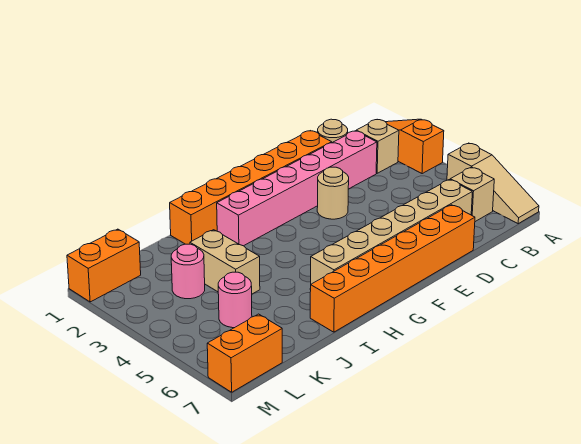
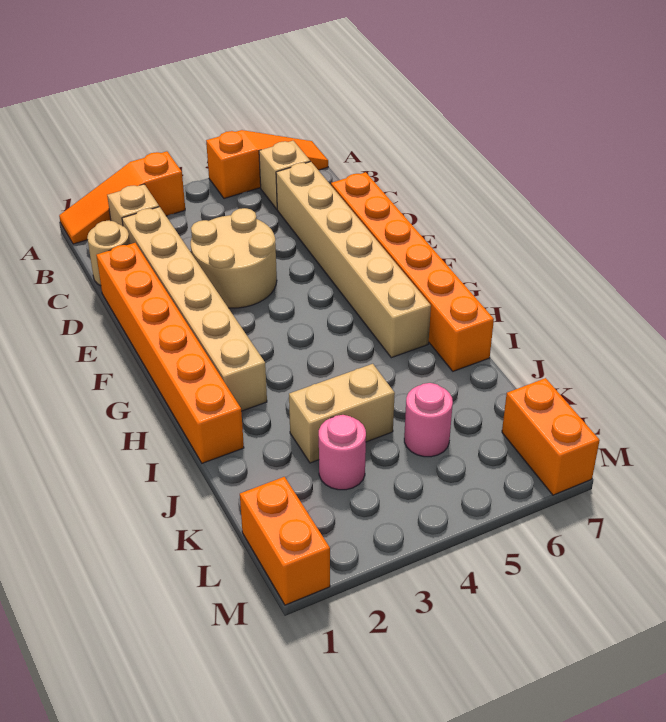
tan slope A5:A7 level 1 top 5 -> orange slope A5:A7 level 1 top 5
pink brick C2:H2 level 1 -> tan brick C2:H2 level 1
tan round brick E3 level 1 -> tan round brick D3:E4 level 1

